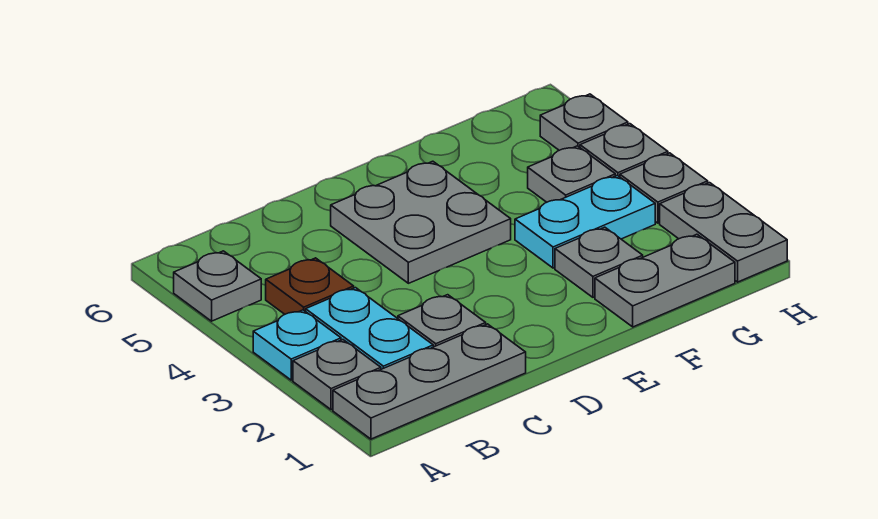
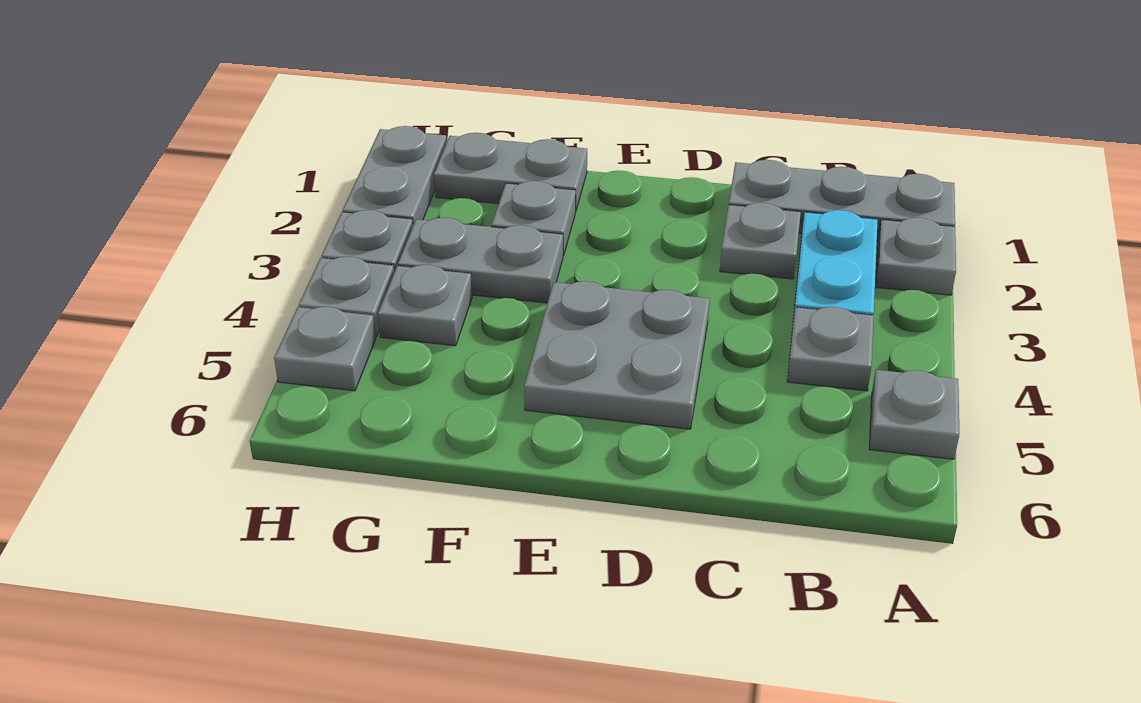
cyan plate A3 level 1 -> none
brown plate B4 level 1 -> grey plate B4 level 1
cyan plate F3:G3 level 1 -> grey plate F3:G3 level 1

